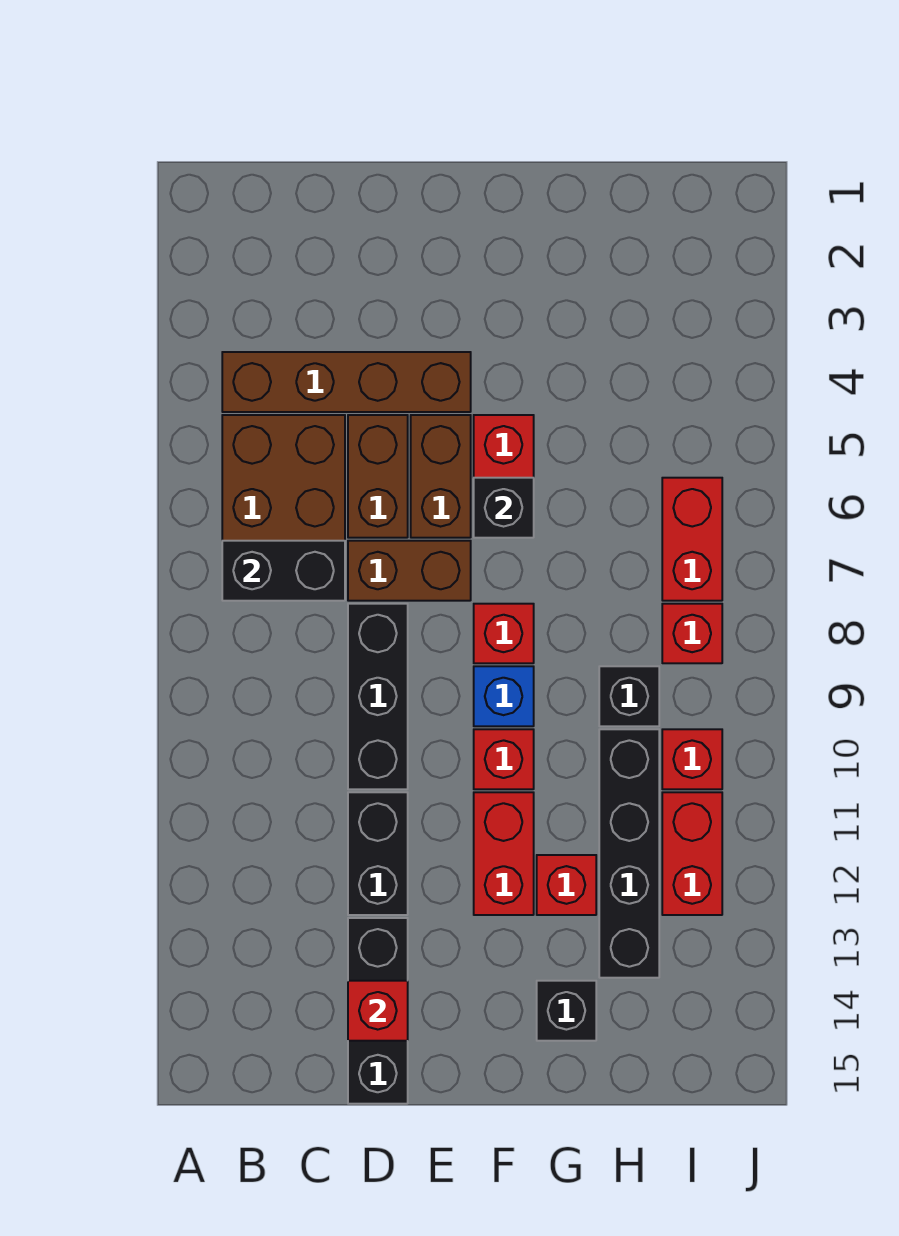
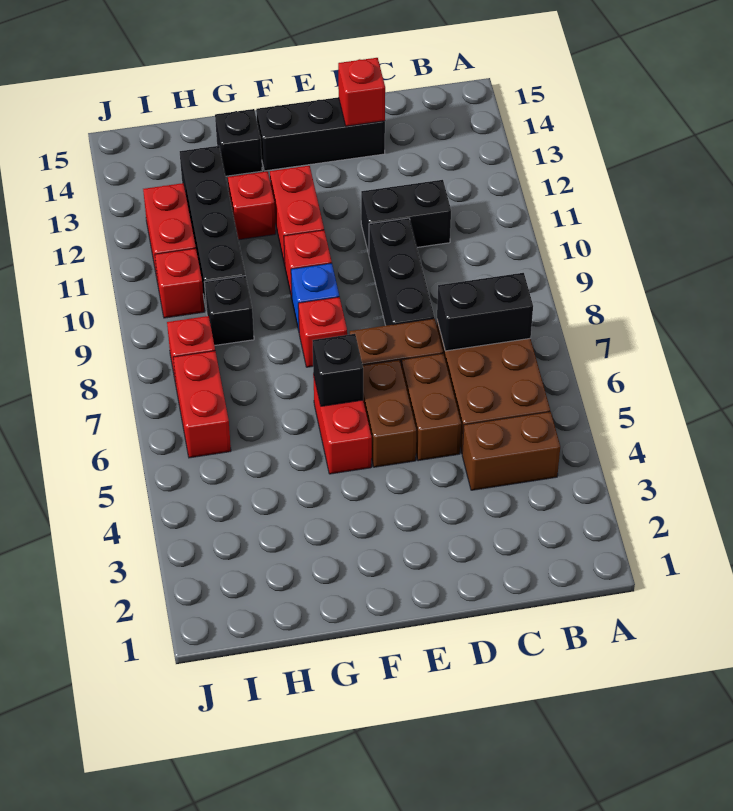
brown brick B4:E4 level 1 -> brown brick B4:C4 level 1
black brick D11:D12 level 1 -> black brick C11:D11 level 1
black brick D13:D15 level 1 -> black brick D14:F14 level 1

